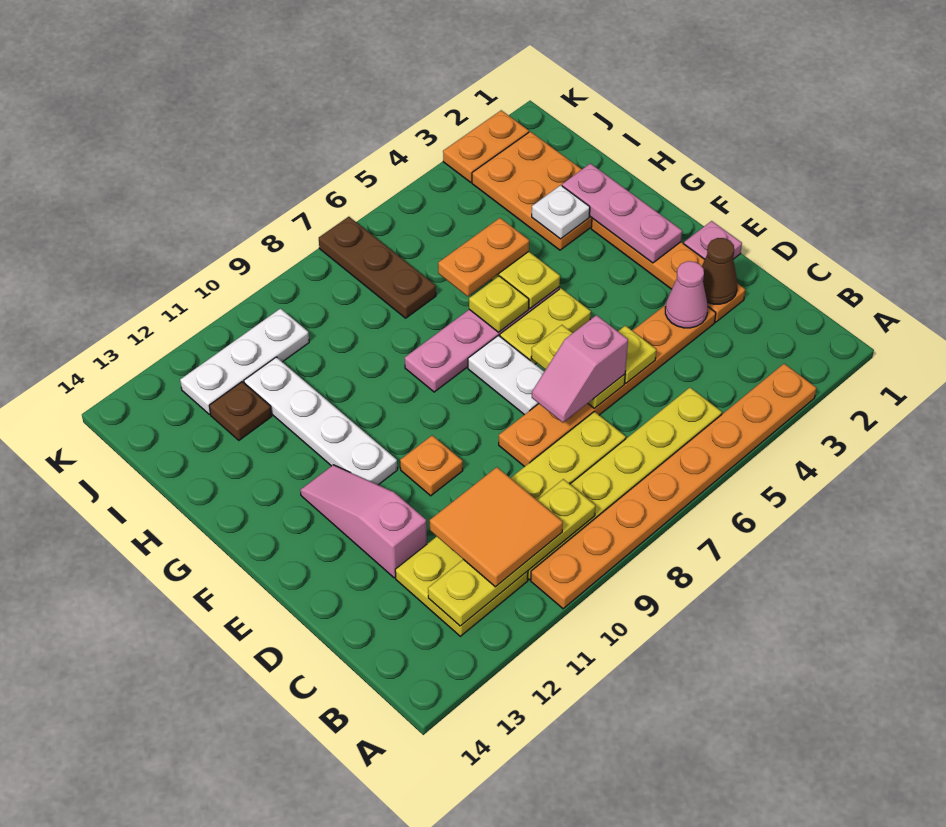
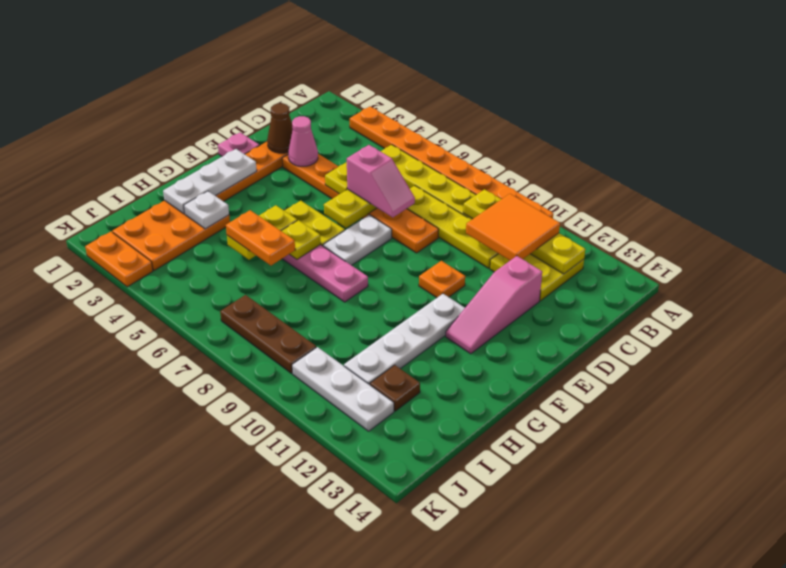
pink plate F2:H2 level 2 -> white plate F2:H2 level 2
brown plate I7:K7 level 1 -> brown plate J7:J9 level 1

